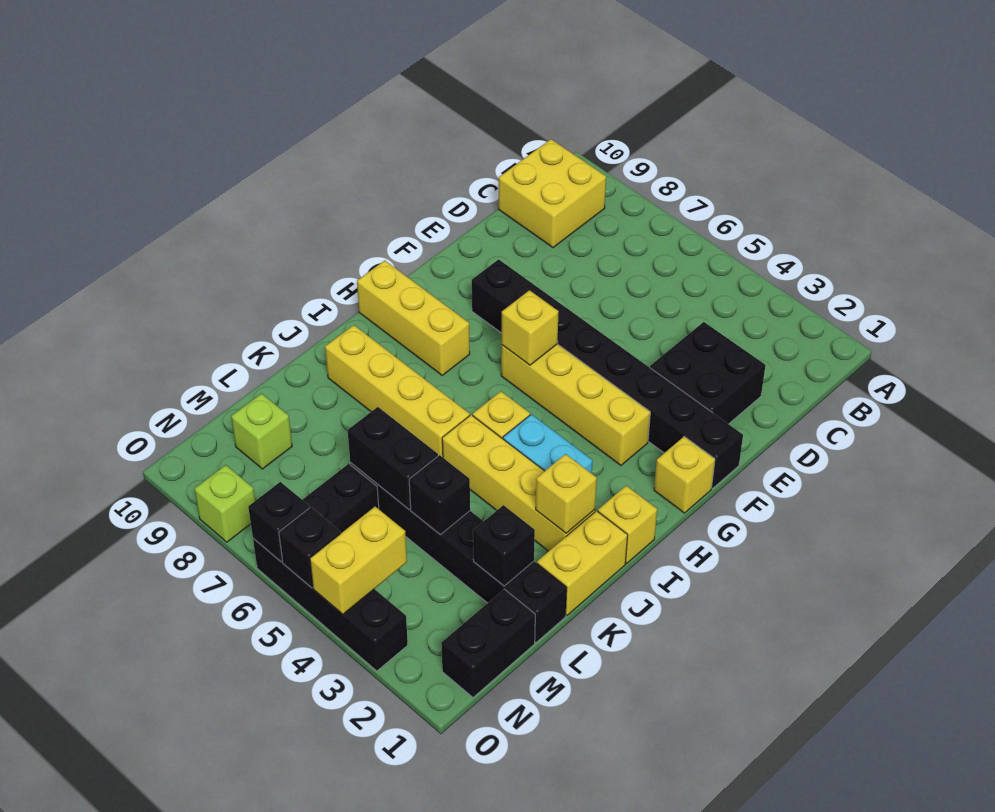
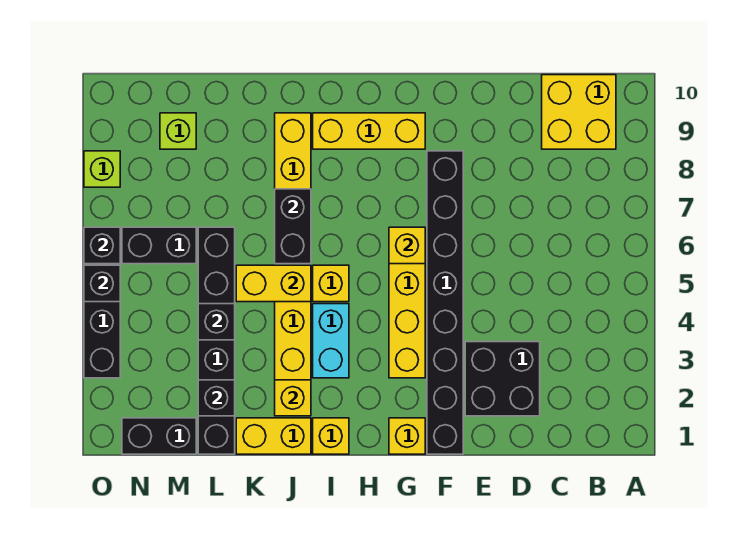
yellow brick H8:H10 level 1 -> yellow brick G9:I9 level 1
black brick L5:L6 level 2 -> black brick J6:J7 level 2
yellow brick N4:O4 level 2 -> yellow brick J5:K5 level 2

